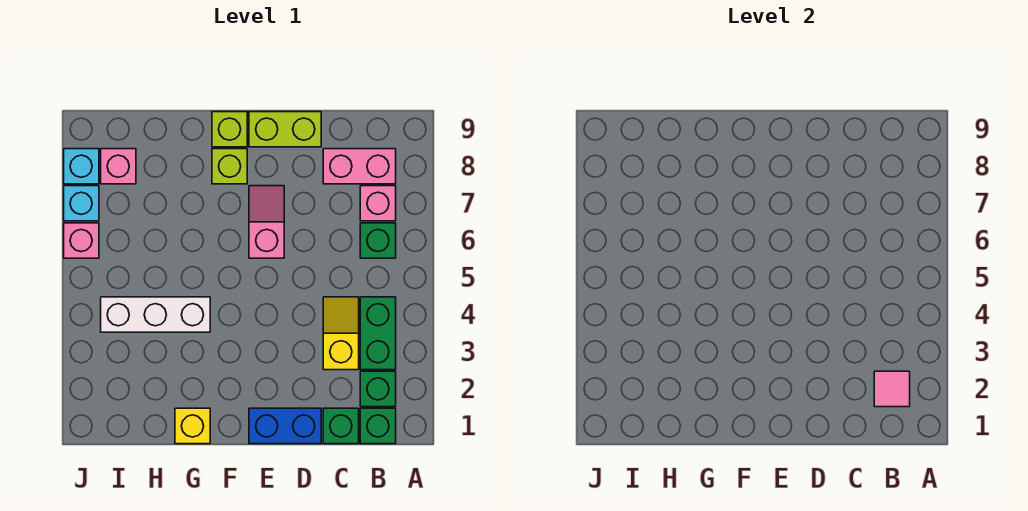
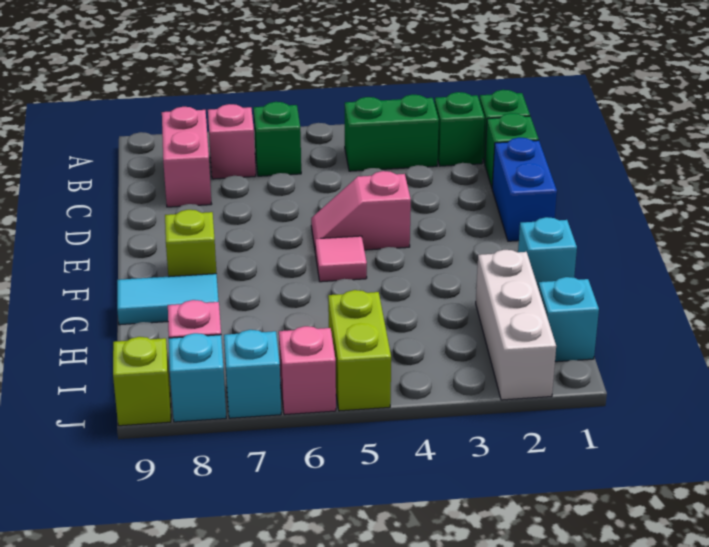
pink tile B2 level 2 -> pink tile F5 level 1
yellow slope C3:C4 level 1 top 3 -> none
lime brick D9:E9 level 1 -> lime brick I5:J5 level 1
pink slope E6:E7 level 1 top 6 -> pink slope E4:E5 level 1 top 4
lime brick F9 level 1 -> lime brick J9 level 1
yellow brick G1 level 1 -> cyan brick G1 level 1
white brick G4:I4 level 1 -> white brick H2:J2 level 1
none -> cyan tile G8:G9 level 1
none -> cyan brick I1 level 1

